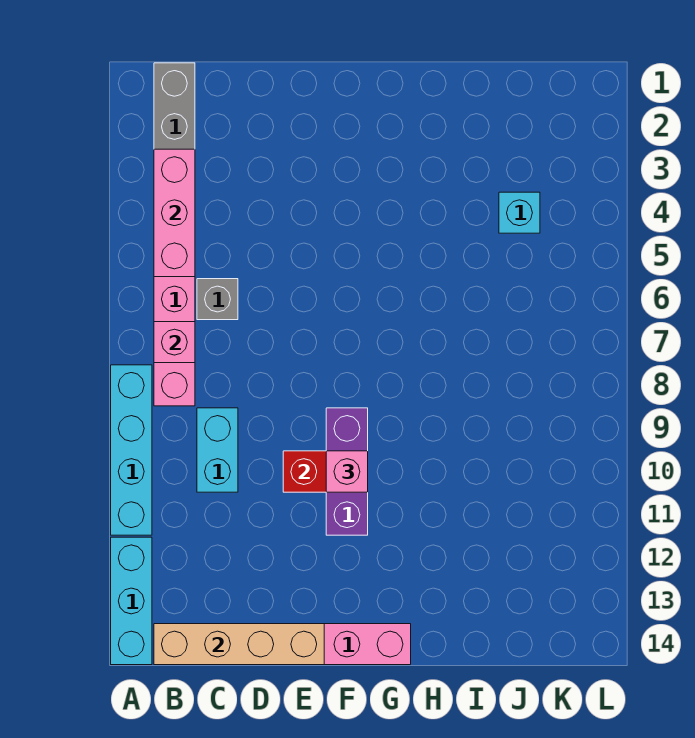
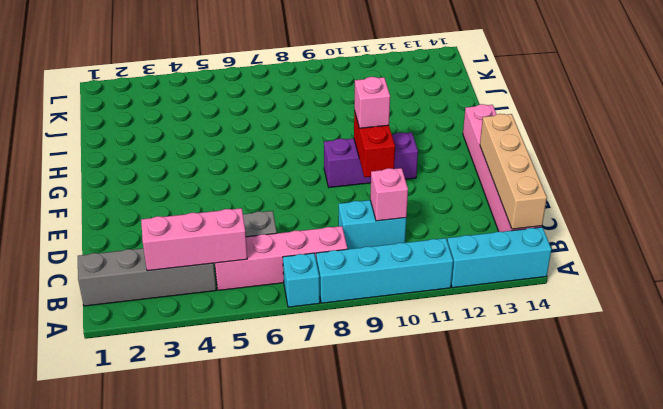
pink brick B7 level 2 -> pink brick C10 level 2
cyan brick J4 level 1 -> cyan brick A7 level 1

